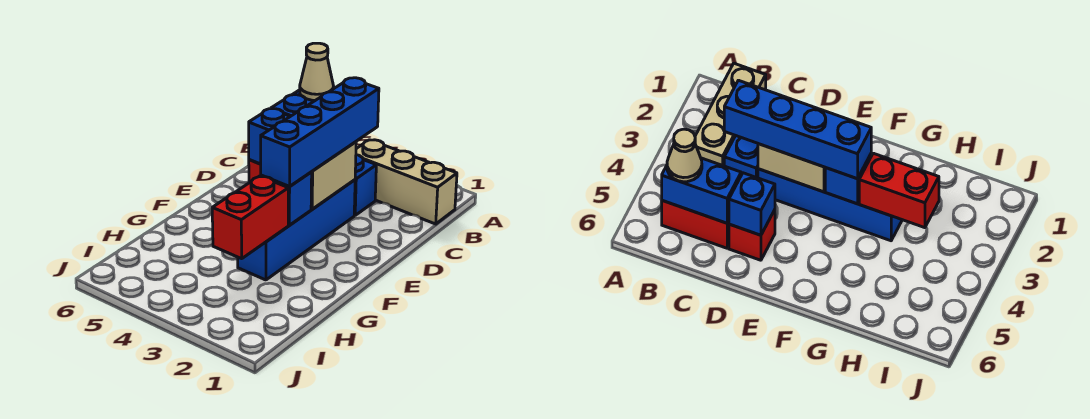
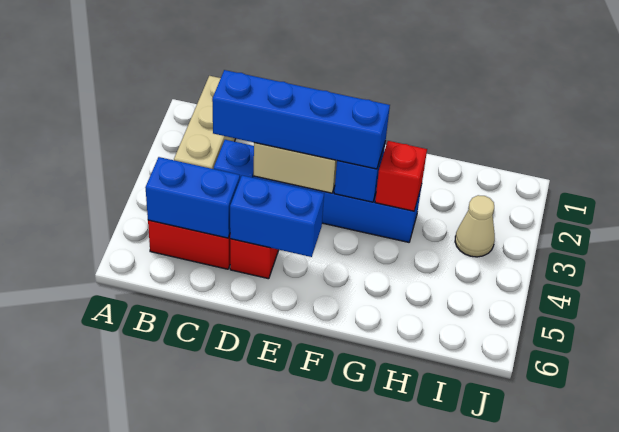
tan cone B5 level 3 -> tan cone I3 level 1
blue brick D5 level 2 -> blue brick D5:E5 level 2
red brick G3:H3 level 2 -> red brick G3 level 2

